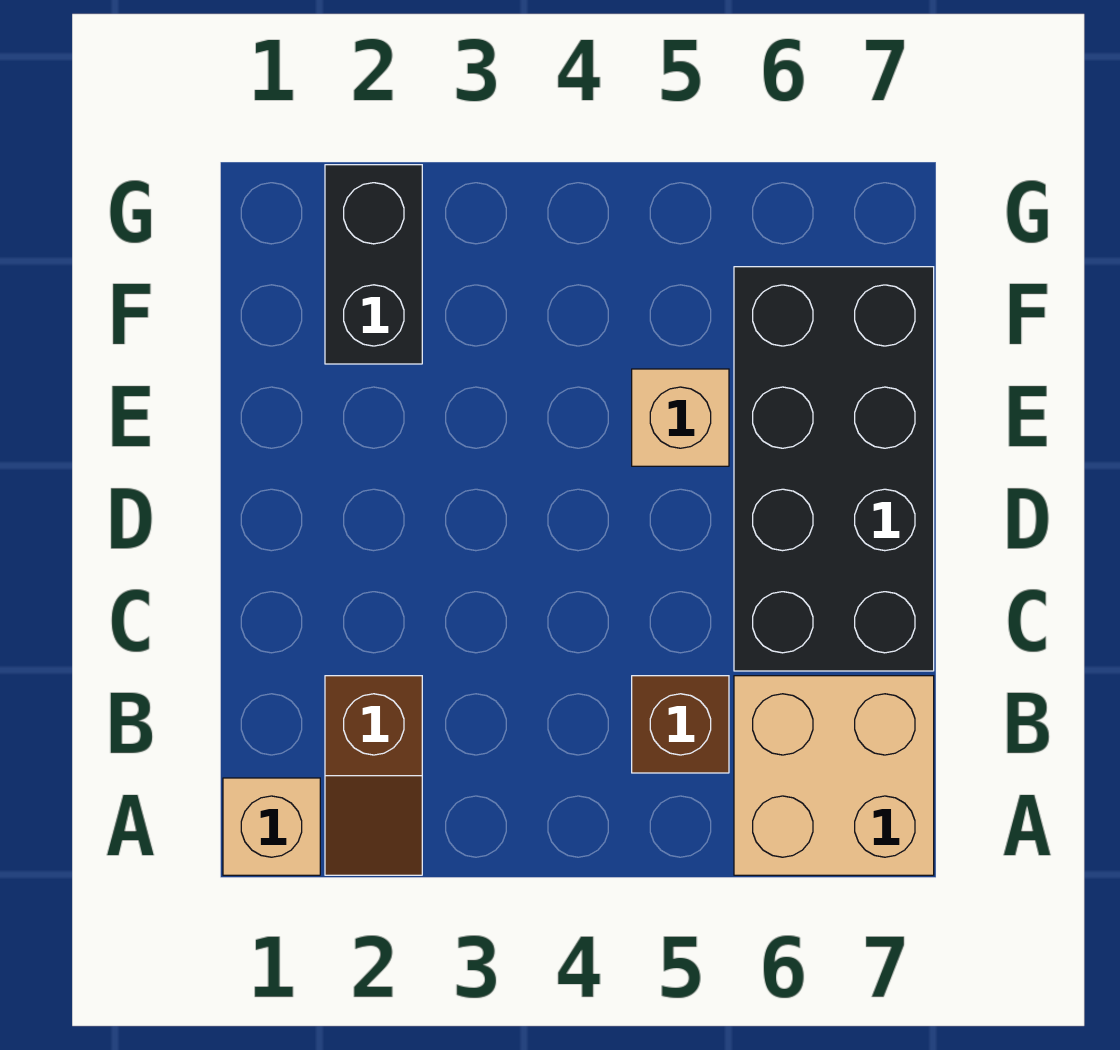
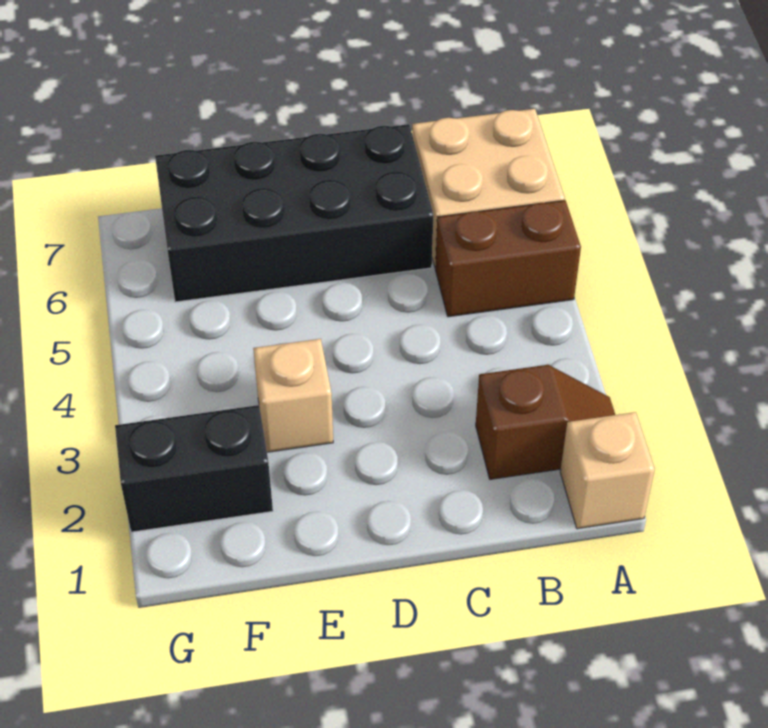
brown brick B5 level 1 -> brown brick A5:B5 level 1
tan brick E5 level 1 -> tan brick E3 level 1

